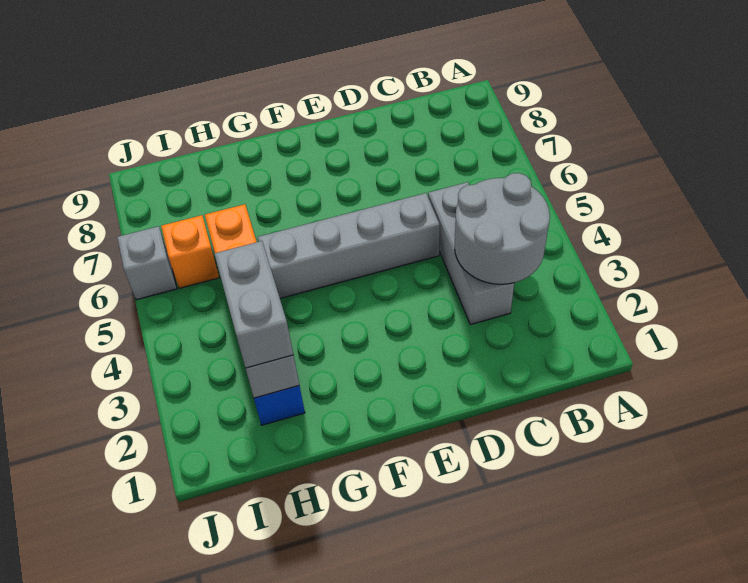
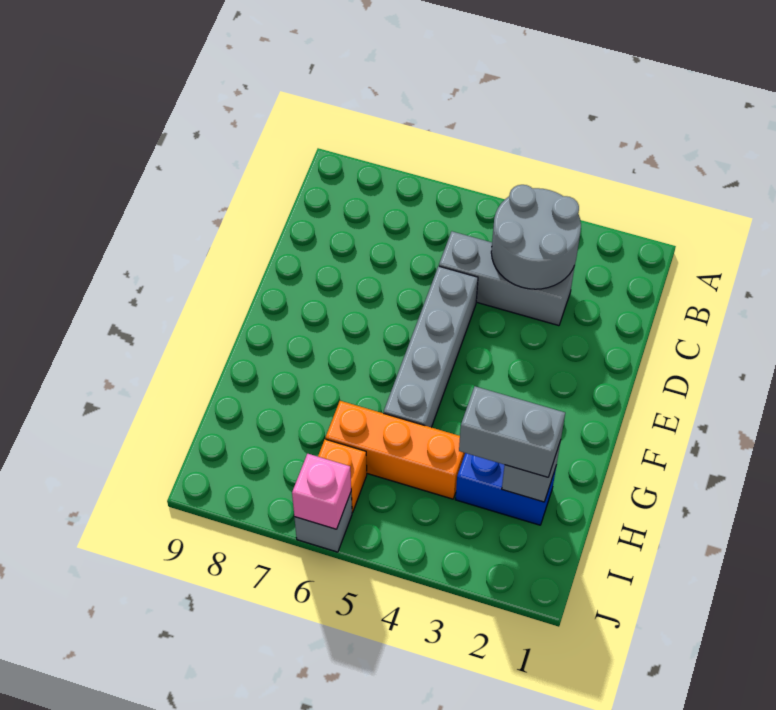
none -> pink brick J6 level 2

